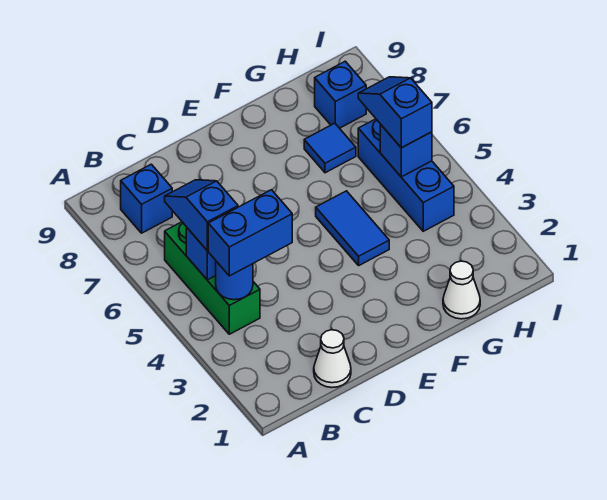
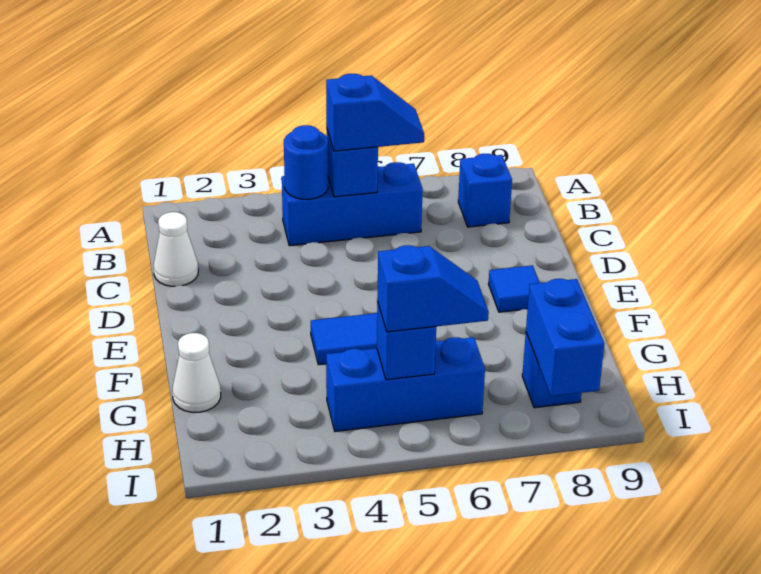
green brick B4:B6 level 1 -> blue brick B4:B6 level 1
blue brick B4:C4 level 3 -> blue brick H8:I8 level 2
blue tile G7 level 1 -> blue tile E8 level 1

